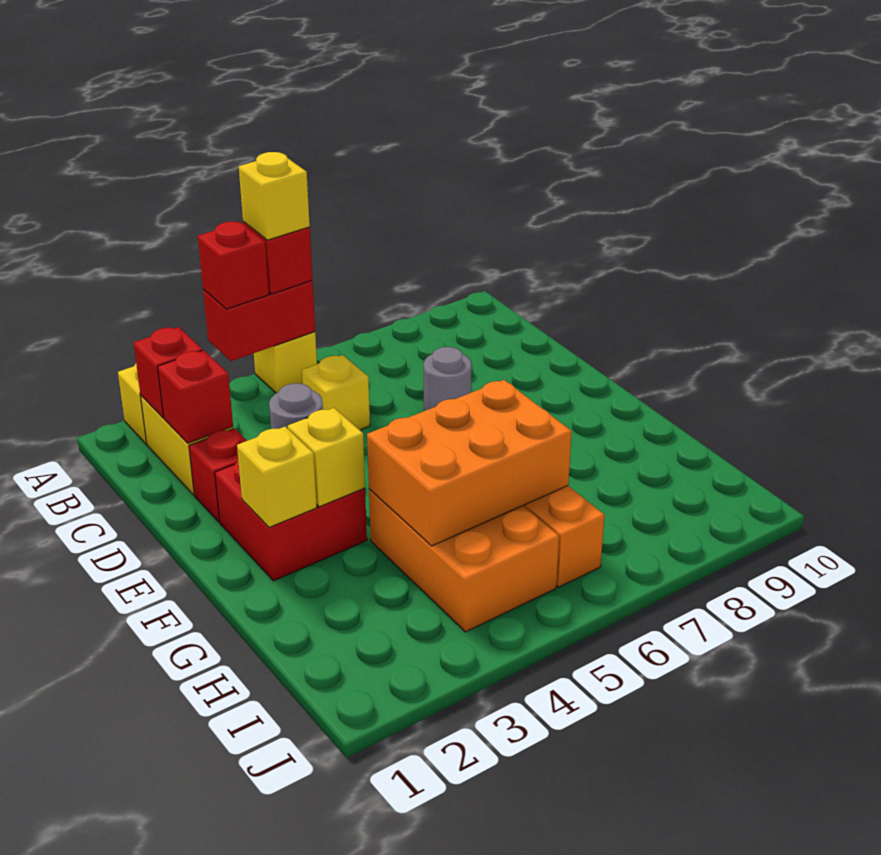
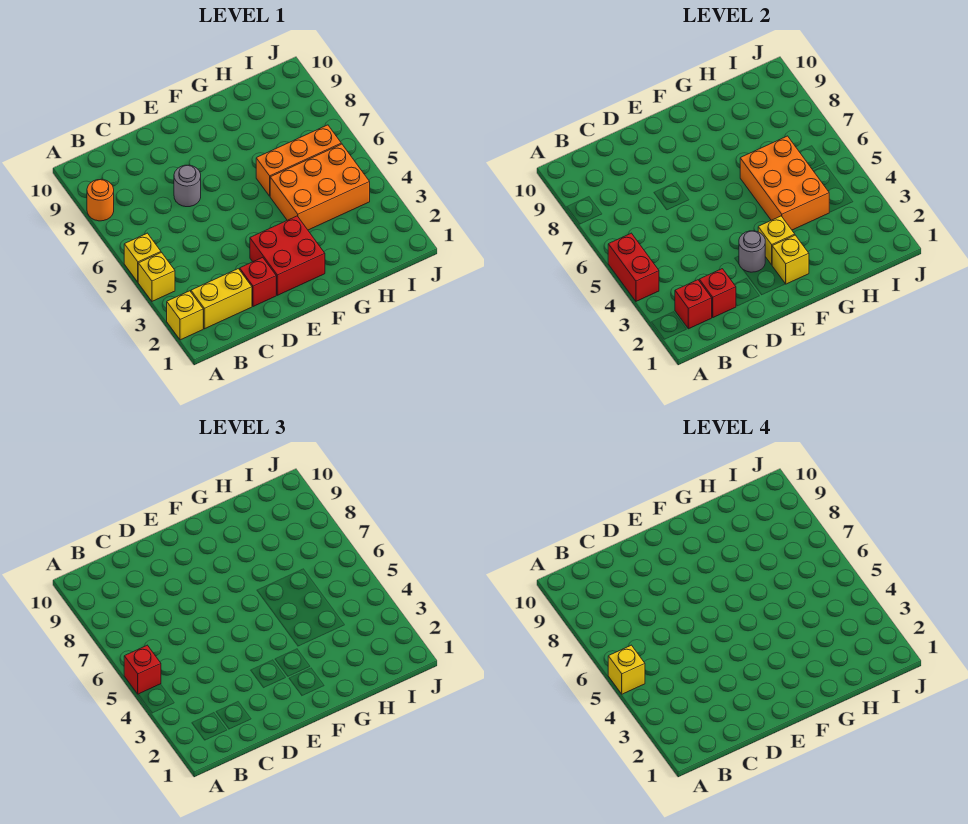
red brick A4 level 3 -> none
none -> orange round brick A8 level 1
yellow brick C5 level 1 -> yellow brick A4 level 1

